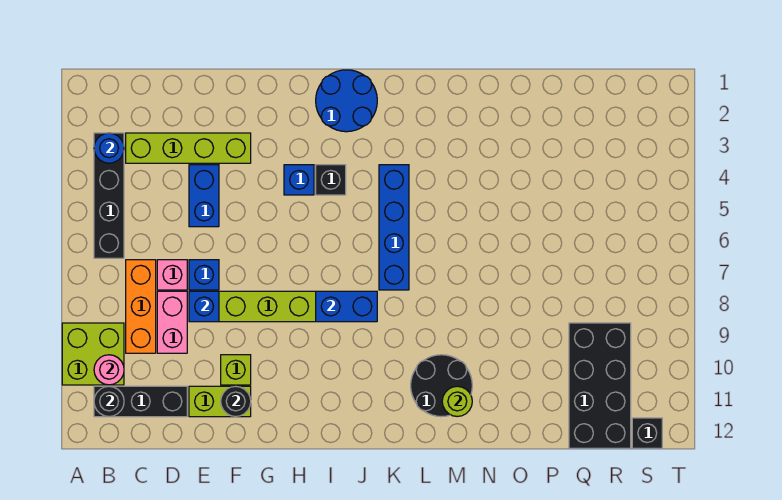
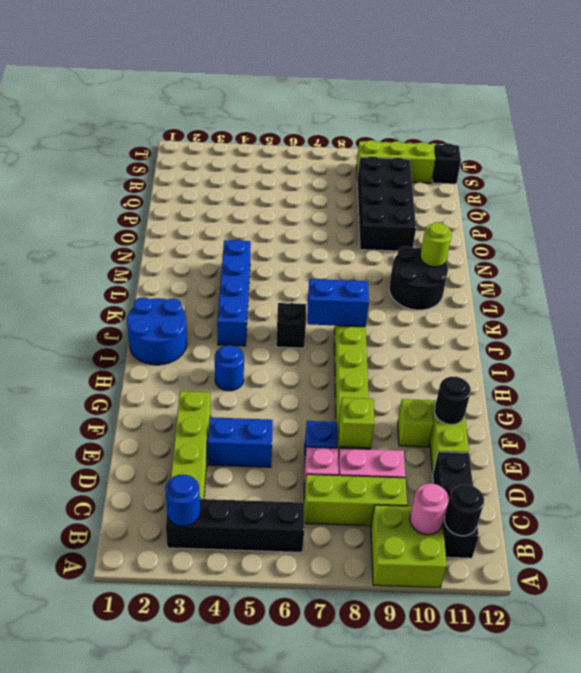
orange brick C7:C9 level 1 -> lime brick C7:C9 level 1
blue brick E8 level 2 -> lime brick E8 level 2
blue brick H4 level 1 -> blue round brick H4 level 1
black brick I4 level 1 -> black brick J6 level 1
blue brick I8:J8 level 2 -> blue brick J7:J8 level 2
blue brick K4:K7 level 1 -> blue brick J4:M4 level 1
black brick Q9:R12 level 1 -> black brick O9:R10 level 1
none -> lime brick S9:S11 level 1

